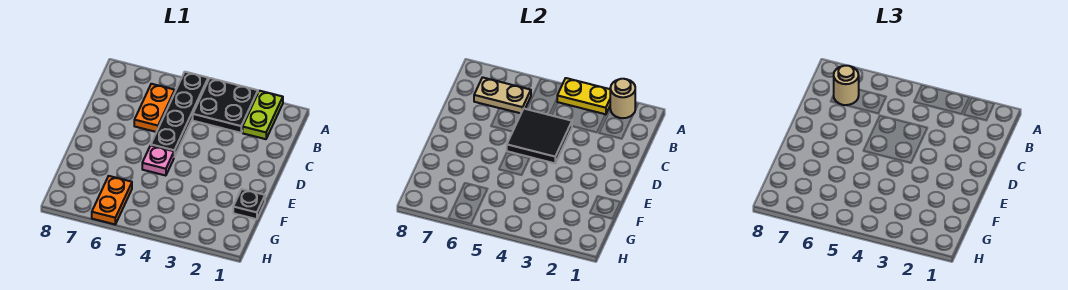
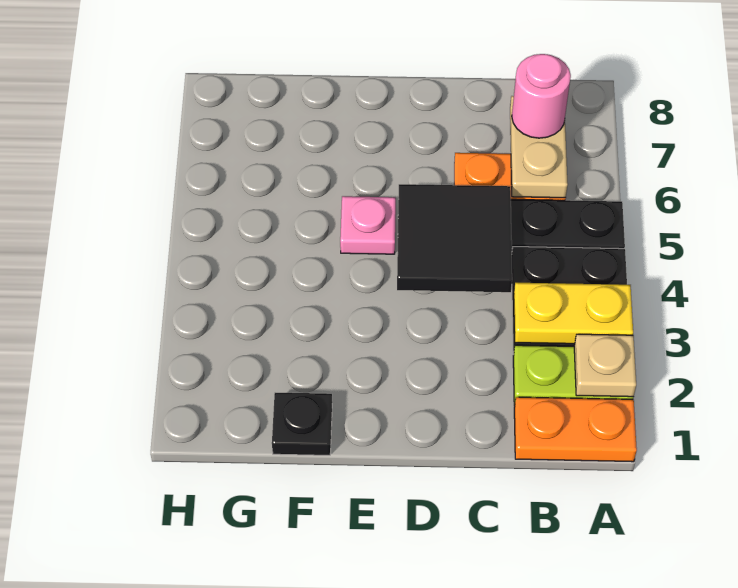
tan round brick A2 level 2 -> tan plate A2 level 2
yellow plate A3:A4 level 2 -> yellow plate A3:B3 level 2
tan round brick B7 level 3 -> pink round brick B7 level 3
orange plate G6:H6 level 1 -> orange plate A1:B1 level 1

